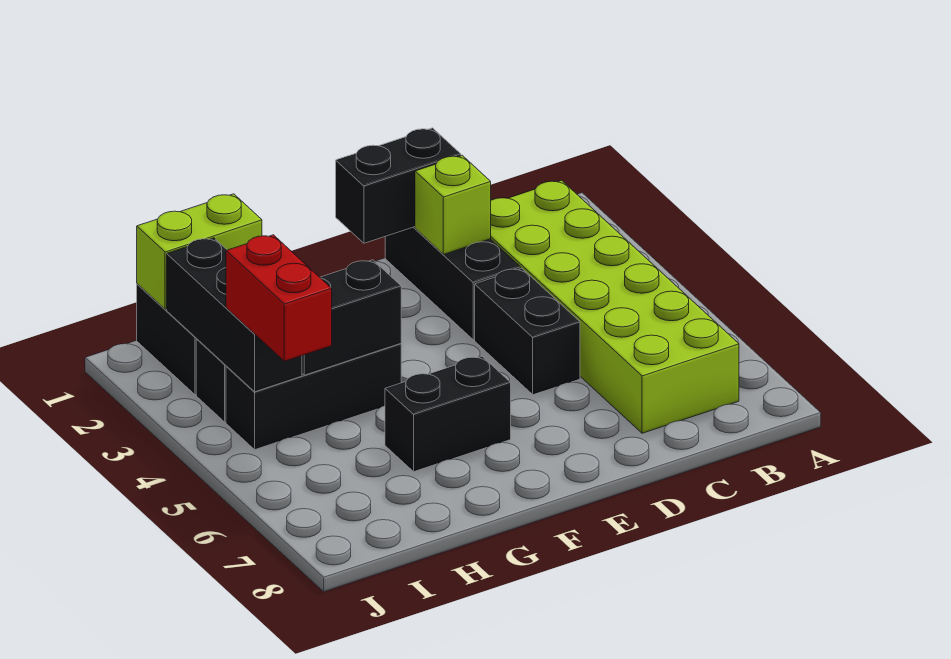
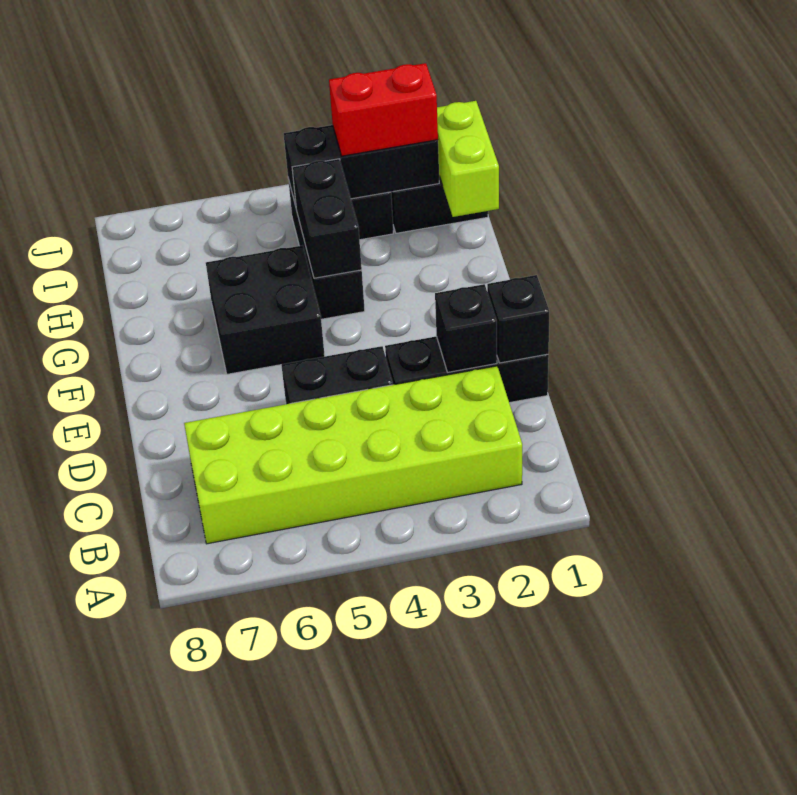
black brick D1:E1 level 2 -> black brick D1 level 2
lime brick D2 level 2 -> black brick D2 level 2
black brick F6:G6 level 1 -> black brick F5:G6 level 1
red brick I4:I5 level 3 -> red brick I2:I3 level 3

